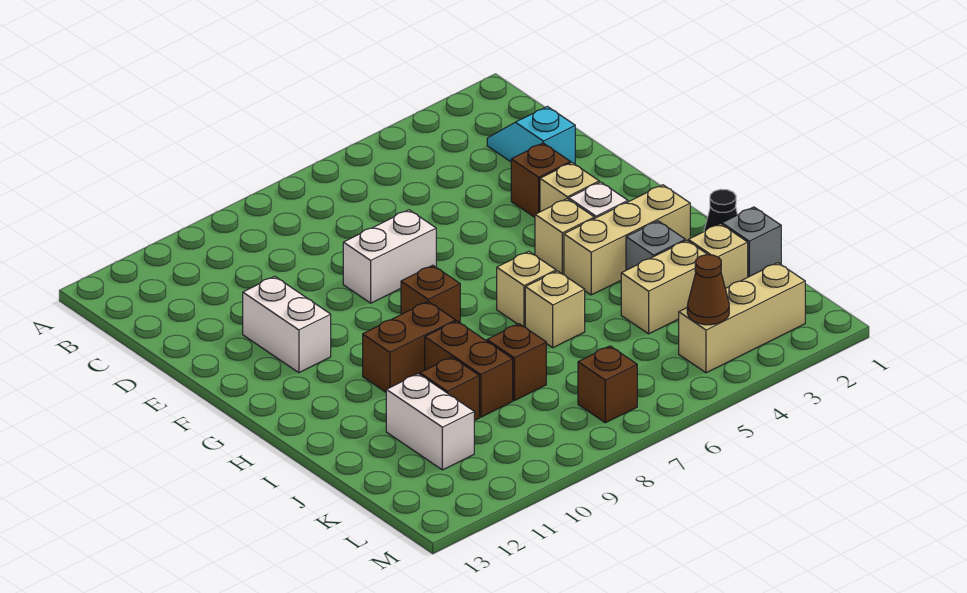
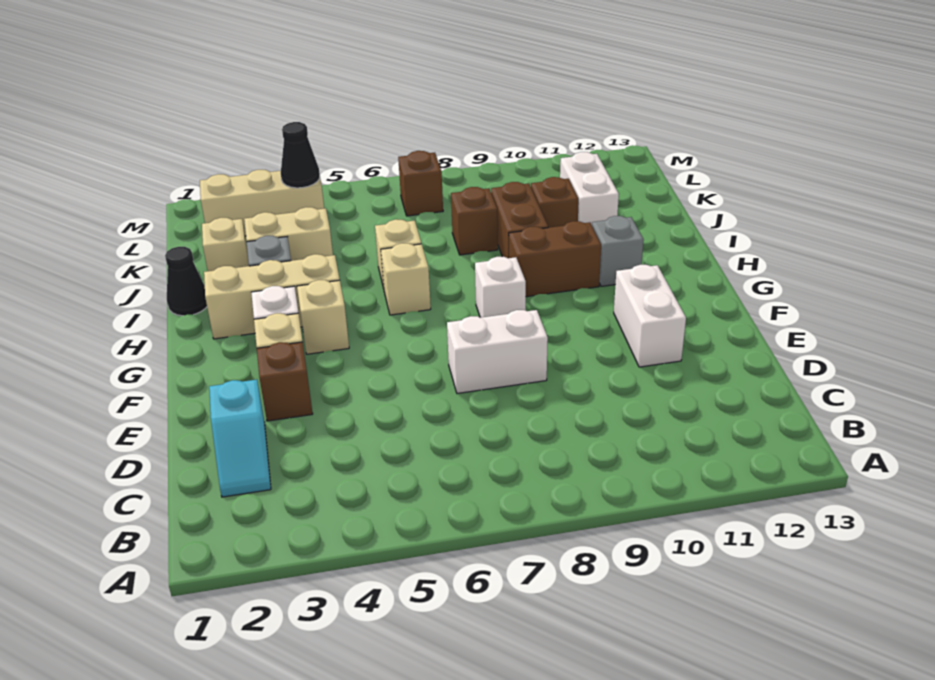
brown brick G8 level 1 -> white brick G8 level 1
grey brick J1 level 1 -> grey brick H11 level 1
brown cone L4 level 2 -> black cone L4 level 2

